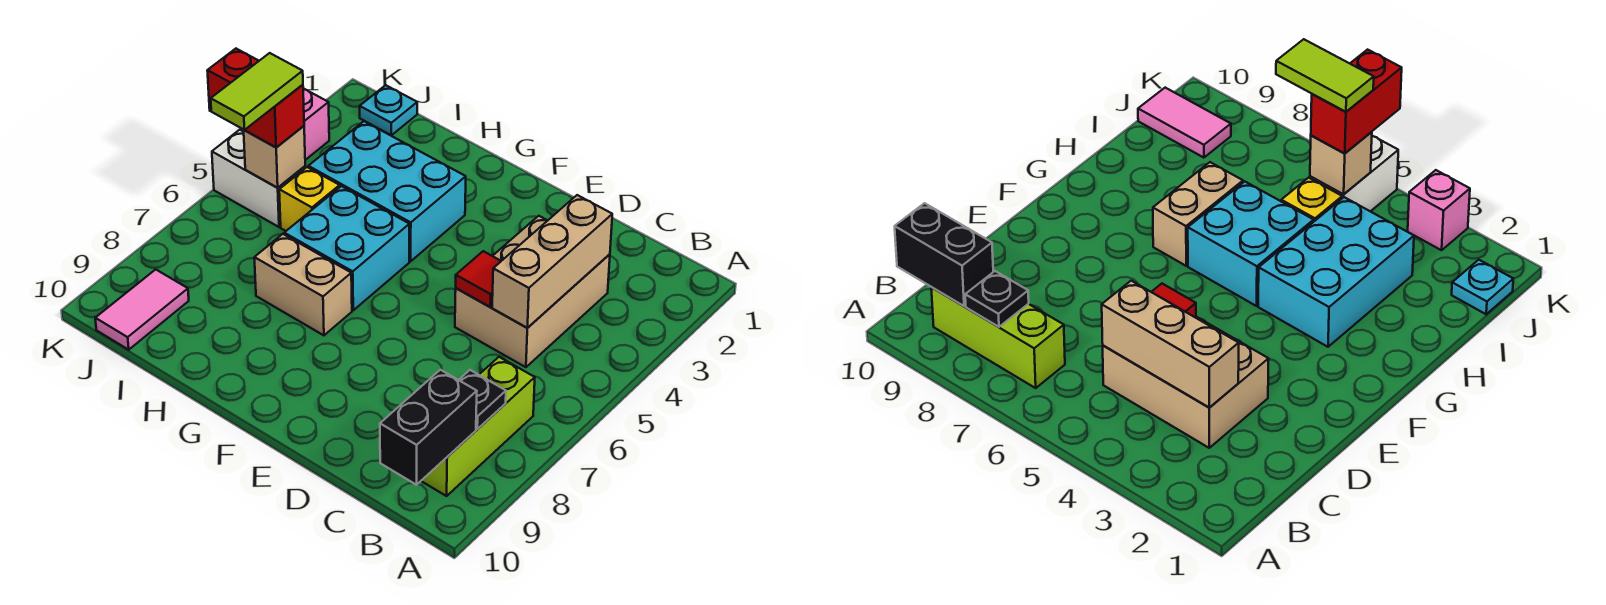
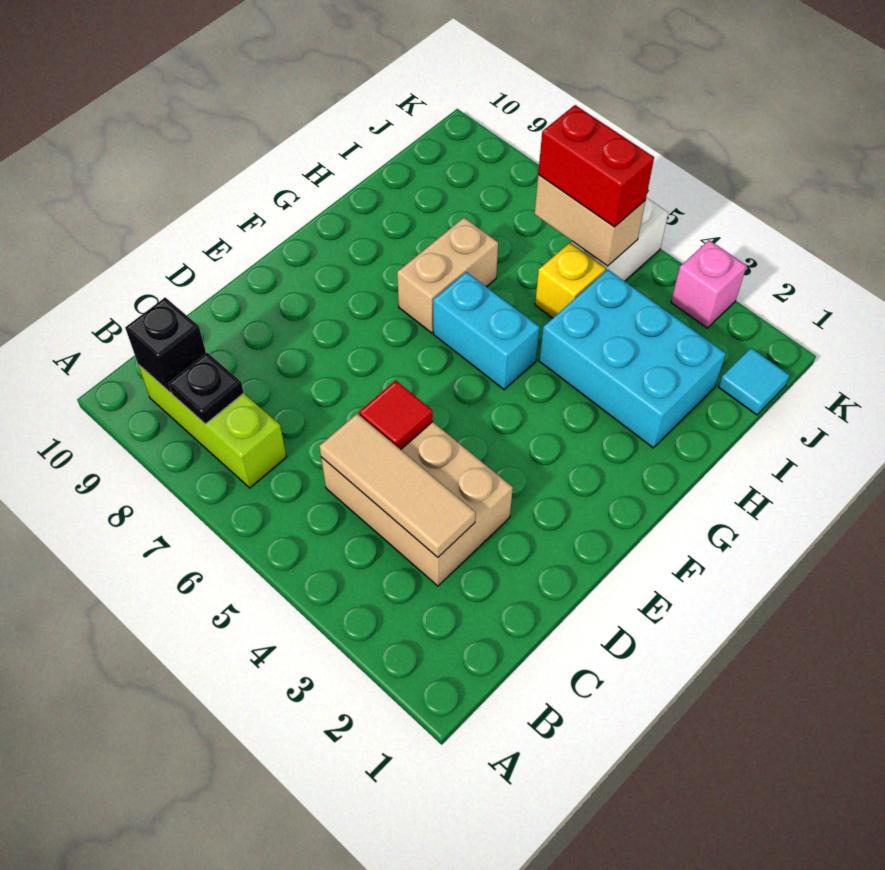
black brick B9:B10 level 2 -> black brick B9 level 2
tan brick C3:C5 level 2 -> tan tile C3:C5 level 2
cyan brick G3:I4 level 1 -> cyan brick H2:I4 level 1
cyan brick G5:H6 level 1 -> cyan brick G5:G6 level 1
cyan plate J1 level 1 -> cyan tile J1 level 1
tan brick J5 level 2 -> tan brick J5:J6 level 2
red brick J5:K5 level 3 -> red brick J5:J6 level 3
lime tile J5:J6 level 4 -> none
pink tile J9:J10 level 1 -> none

